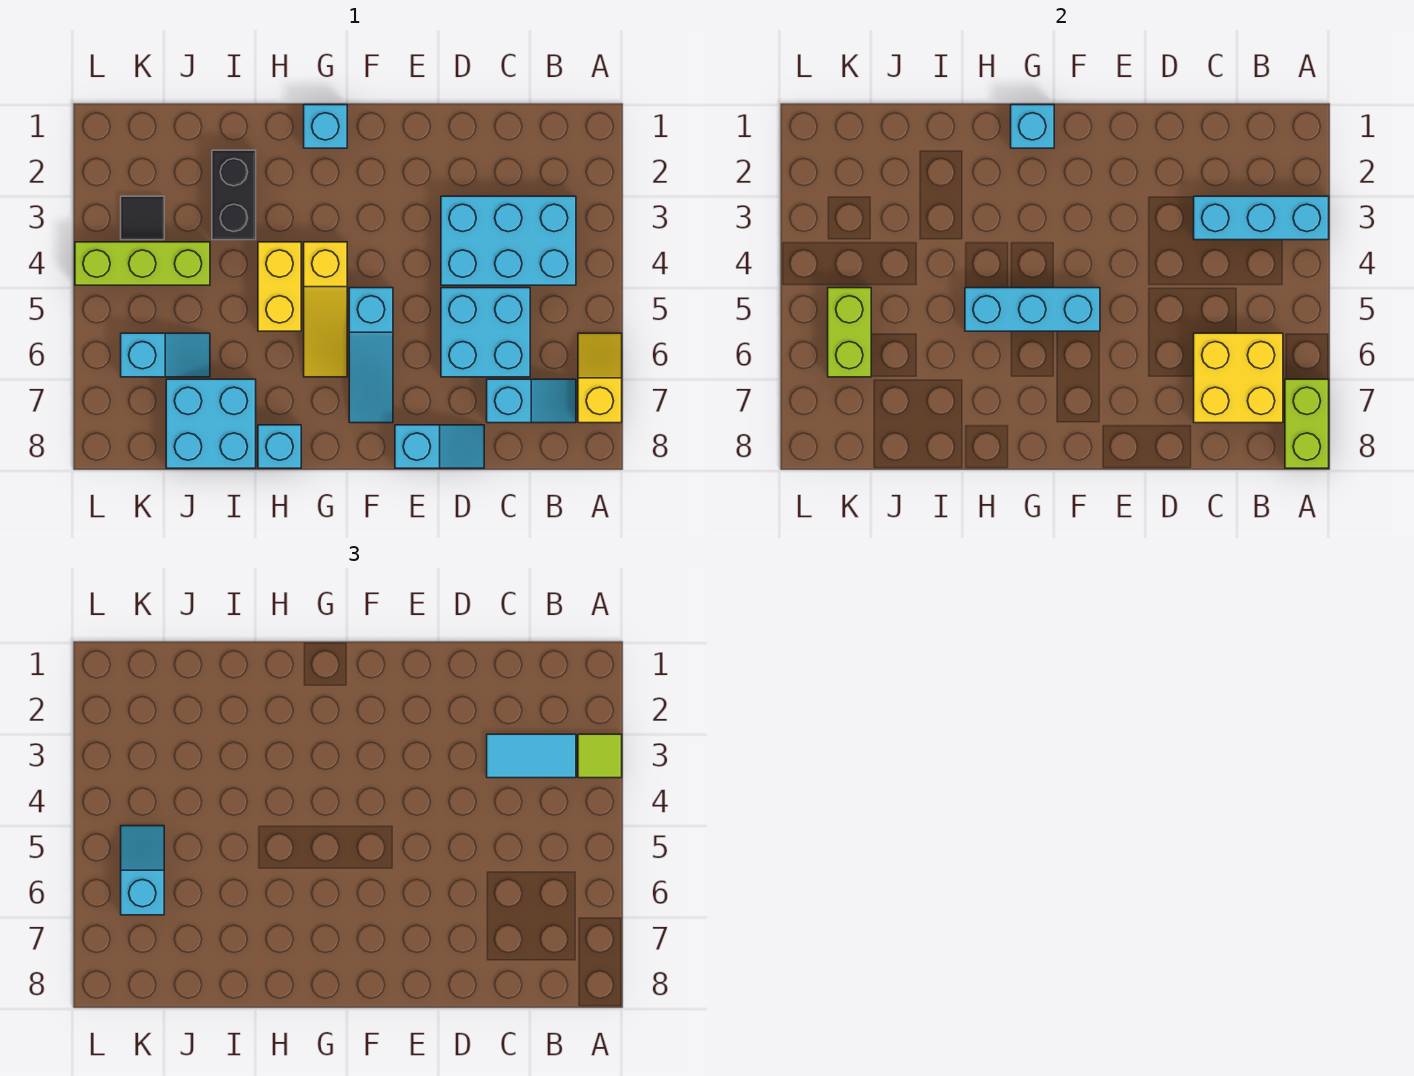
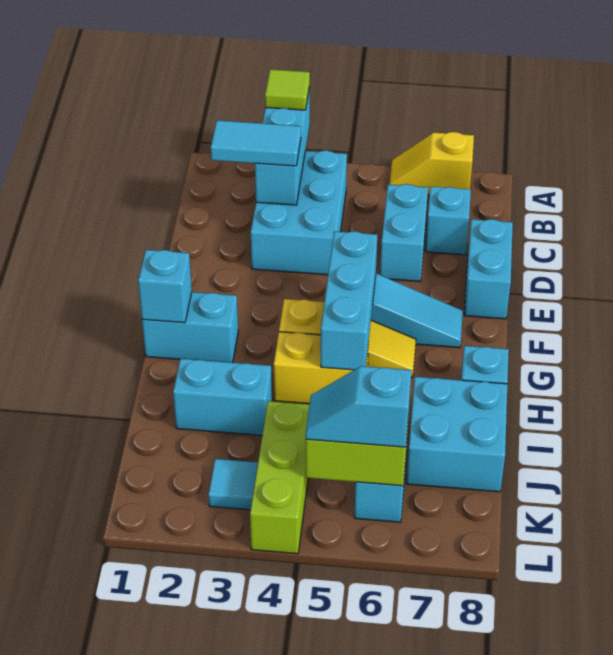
lime brick A7:A8 level 2 -> none
cyan tile B3:C3 level 3 -> cyan tile C2:C3 level 3
yellow brick B6:C7 level 2 -> none
cyan brick C5:D6 level 1 -> cyan brick C6:D6 level 1
cyan slope D8:E8 level 1 top E -> cyan brick D8:E8 level 1
cyan brick G1 level 1 -> cyan brick G1:G2 level 1
black brick I2:I3 level 1 -> cyan brick I2:I3 level 1
black tile K3 level 1 -> cyan tile K3 level 1

